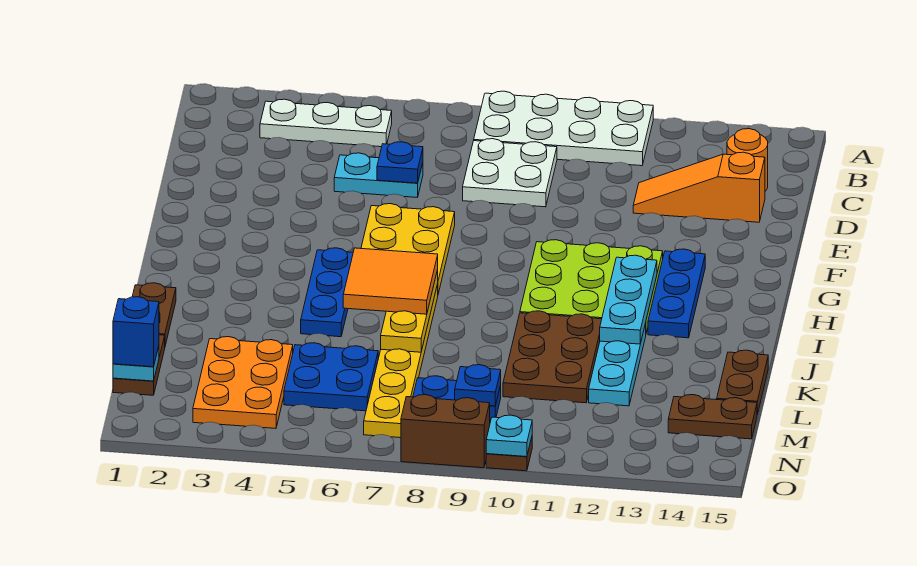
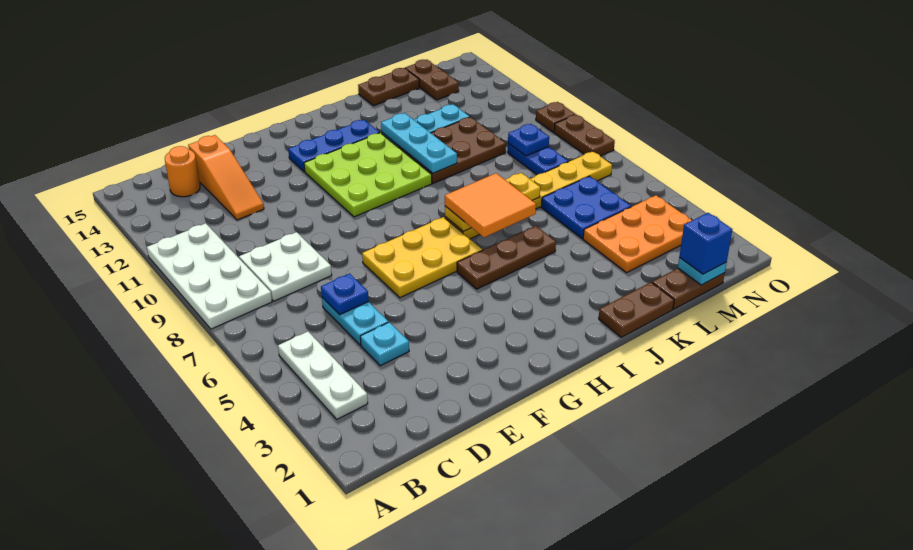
blue plate H5:J5 level 1 -> brown plate H5:J5 level 1
cyan plate H12:J12 level 2 -> cyan plate J10:J12 level 2
brown brick O8:O9 level 1 -> brown plate O8:O9 level 1
cyan plate O10 level 2 -> cyan plate D4 level 1

